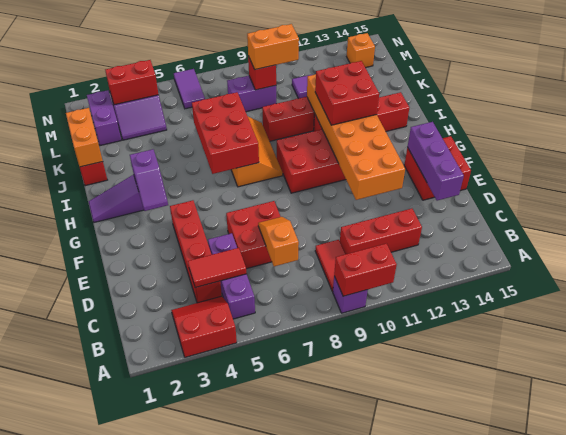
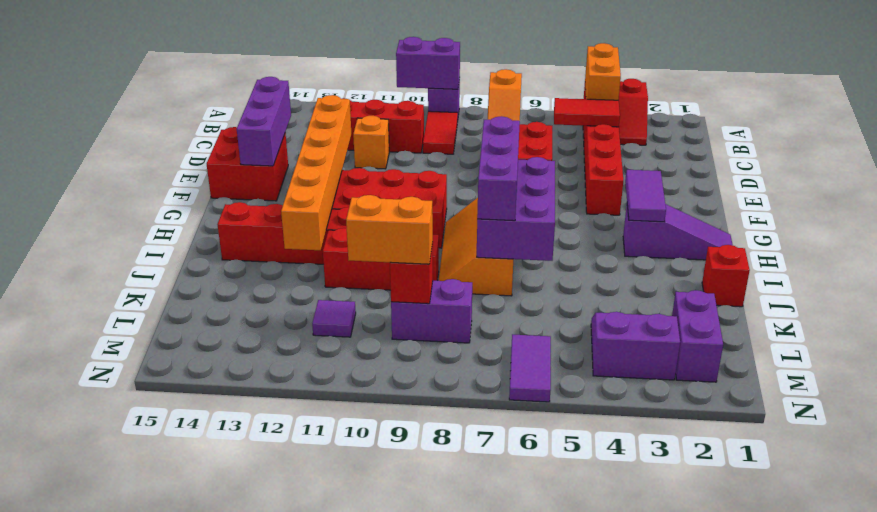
red brick A9:A10 level 2 -> purple brick A9:A10 level 2
purple brick B5:D5 level 1 -> purple brick H7:J7 level 3
orange brick E11:J12 level 2 -> orange brick E12:J12 level 2
purple slope G3:H3 level 2 top H -> purple tile G3:H3 level 2
red brick H6:J7 level 2 -> purple brick H6:J7 level 2
red brick H11:I12 level 3 -> none
orange brick J1:K1 level 2 -> orange brick A4:B4 level 2
red brick M3:M4 level 2 -> none
orange brick M14 level 1 -> orange brick D11 level 1

